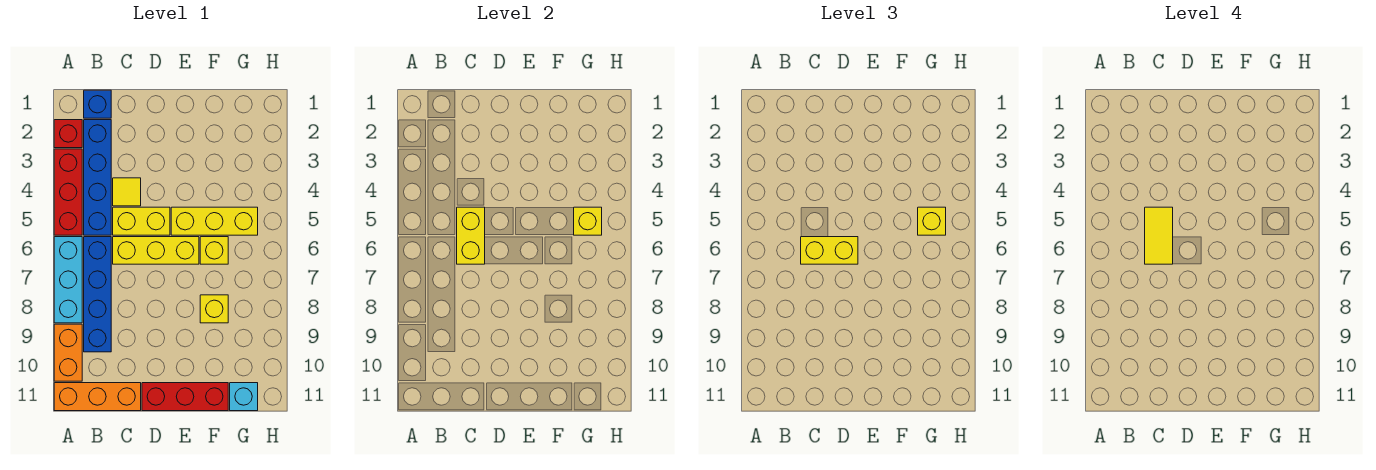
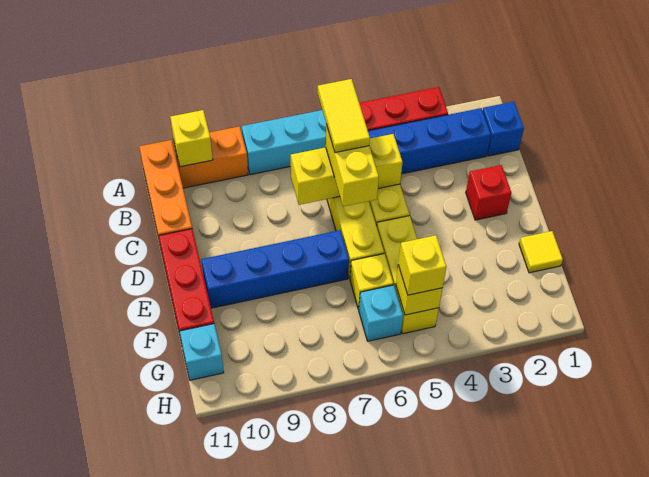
red brick A2 level 1 -> red brick D2 level 1
blue brick B6:B9 level 1 -> blue brick E7:E10 level 1
yellow tile C4 level 1 -> yellow tile F1 level 1
yellow brick C5:C6 level 2 -> yellow brick C5:C7 level 2
yellow tile C5:C6 level 4 -> yellow tile B6:C6 level 4
yellow brick F8 level 1 -> yellow brick A10 level 2
none -> cyan brick G6 level 1

